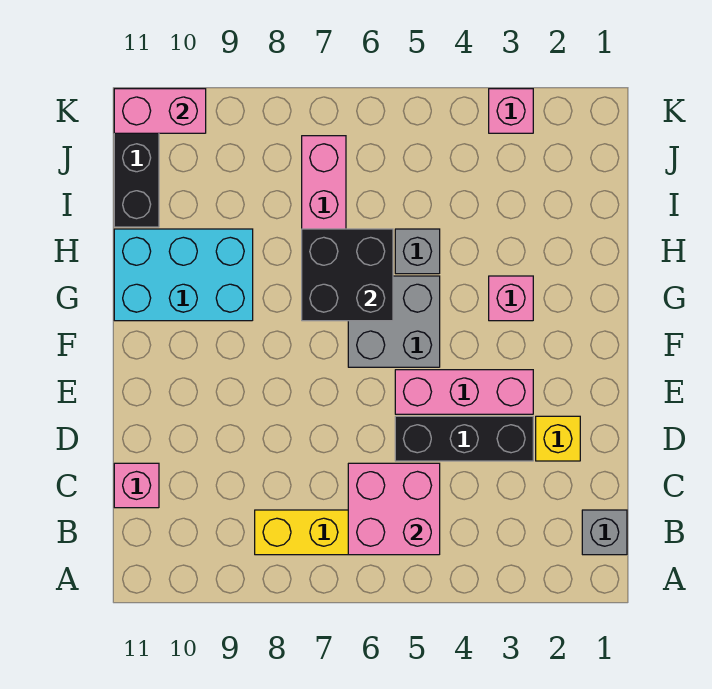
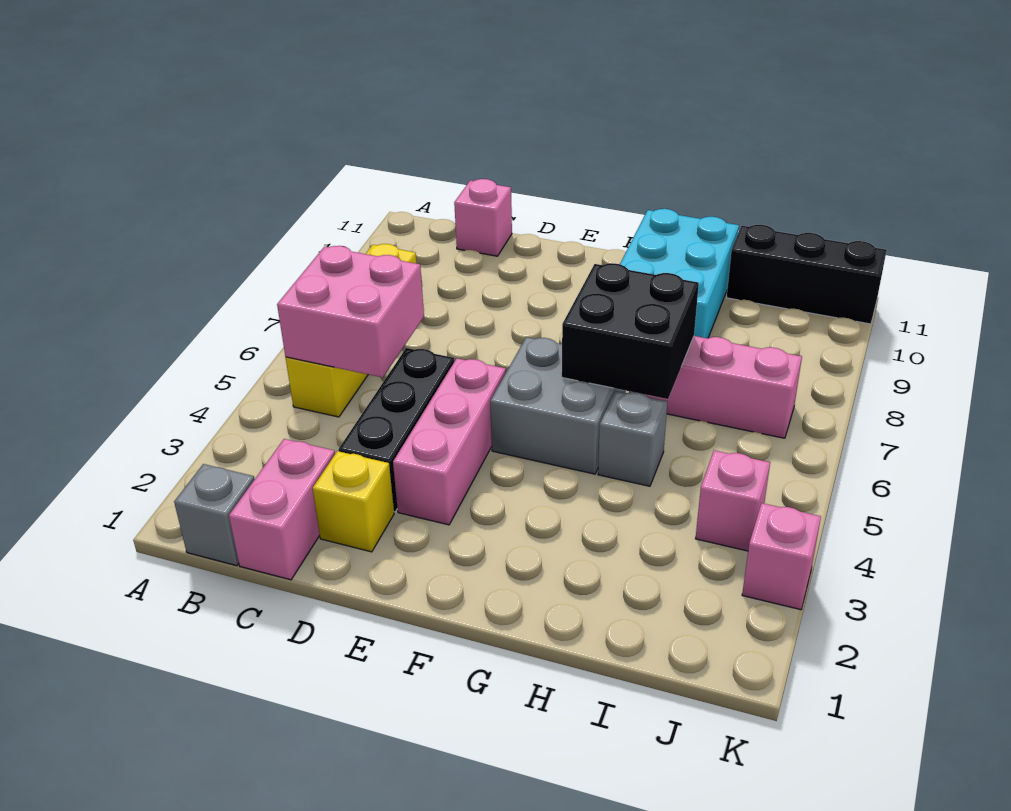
pink brick G3 level 1 -> pink brick J4 level 1
pink brick K10:K11 level 2 -> pink brick C1:C2 level 1

